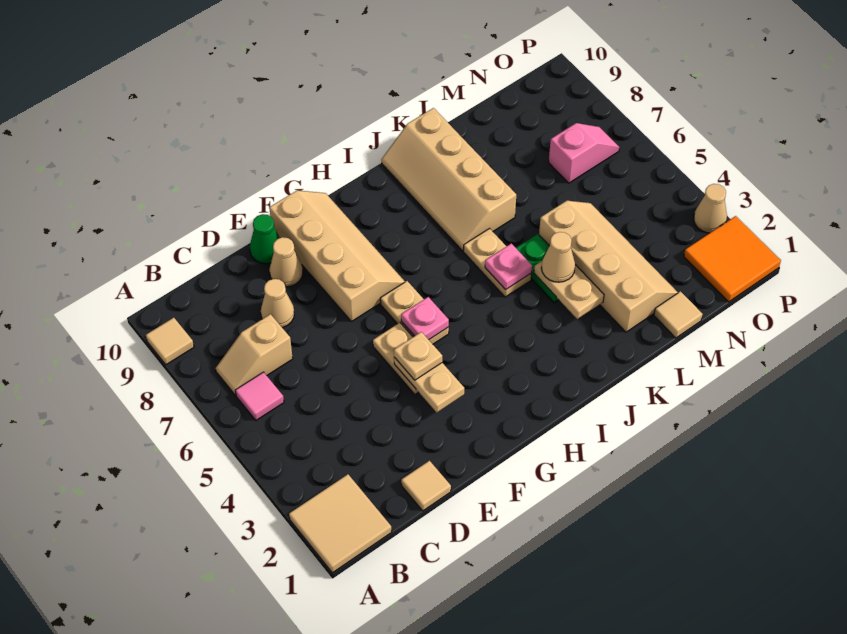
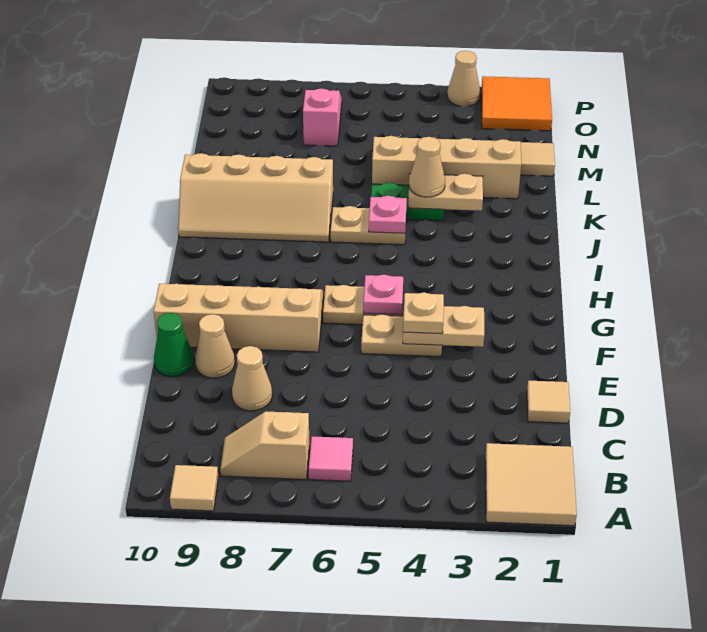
tan slope B7:C7 level 1 top C -> tan slope B7:B8 level 1 top 7

